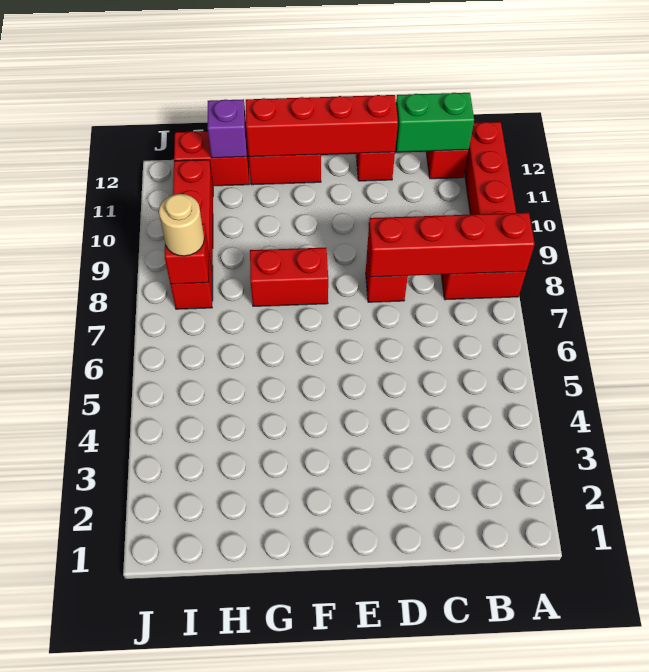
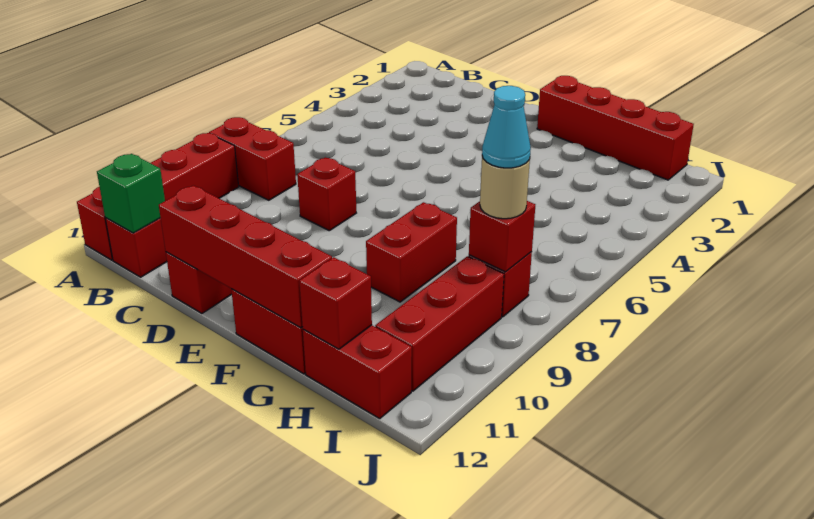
red brick A8:D8 level 2 -> red brick F1:I1 level 1
green brick B12:C12 level 2 -> green brick B12 level 2
red brick F8:G8 level 1 -> red brick G8:G9 level 1
purple brick H12 level 2 -> red brick H12 level 2
none -> cyan cone I8 level 4

